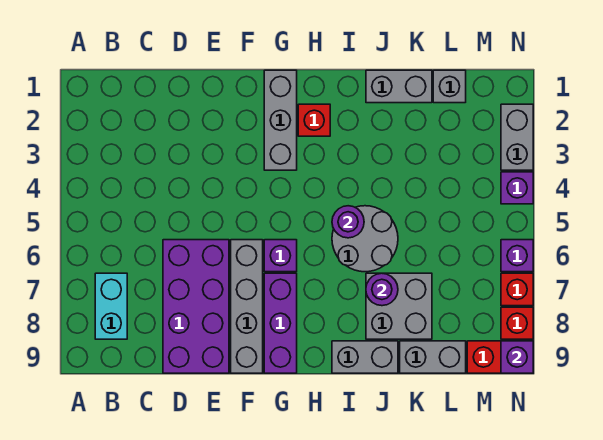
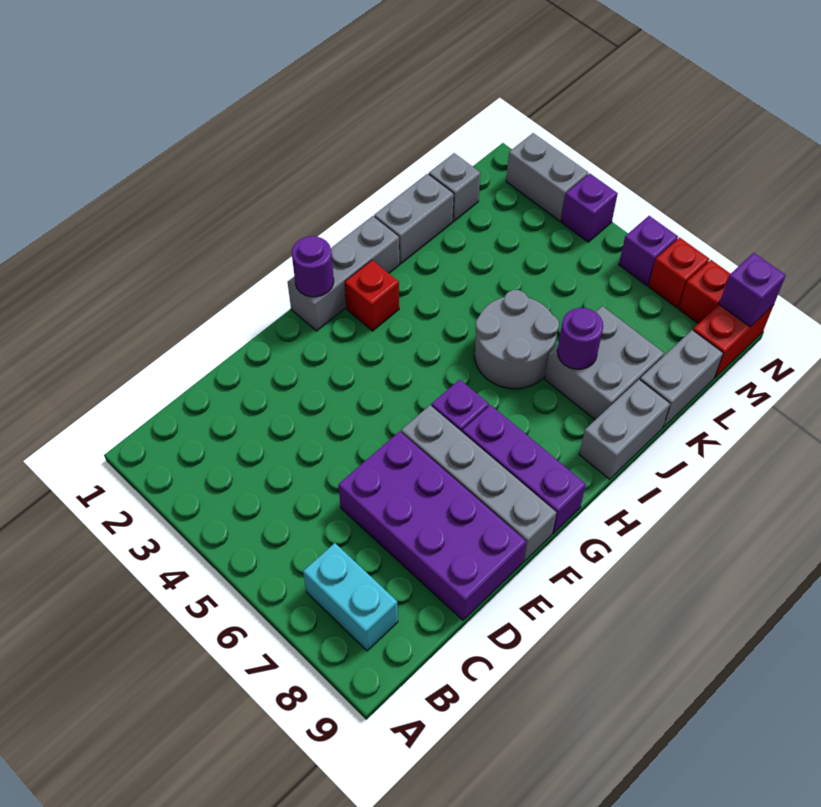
grey brick G1:G3 level 1 -> grey brick G1:I1 level 1
purple round brick I5 level 2 -> purple round brick G1 level 2

